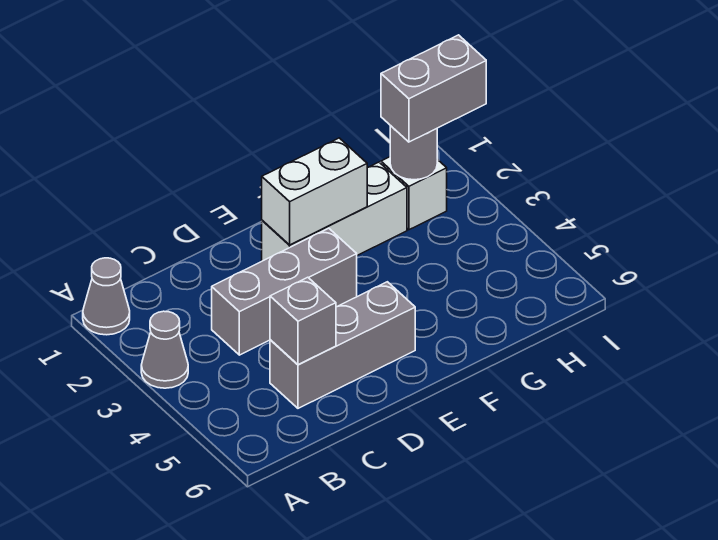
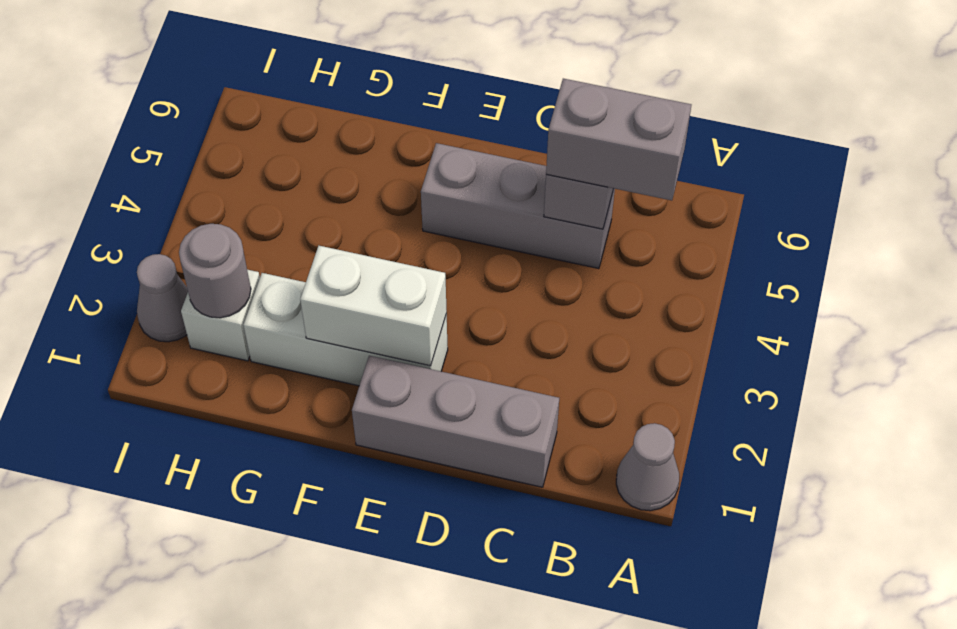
grey cone A3 level 1 -> grey cone I2 level 1
grey brick C3:E3 level 1 -> grey brick C1:E1 level 1
grey brick H2:I2 level 3 -> grey brick B5:C5 level 3

